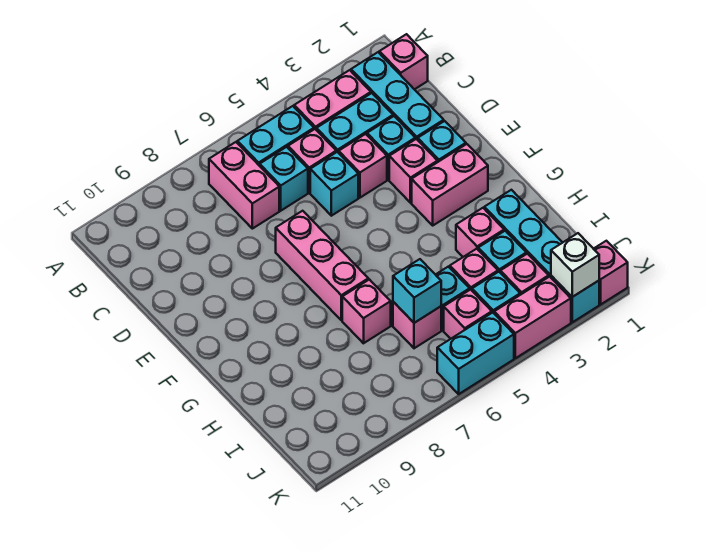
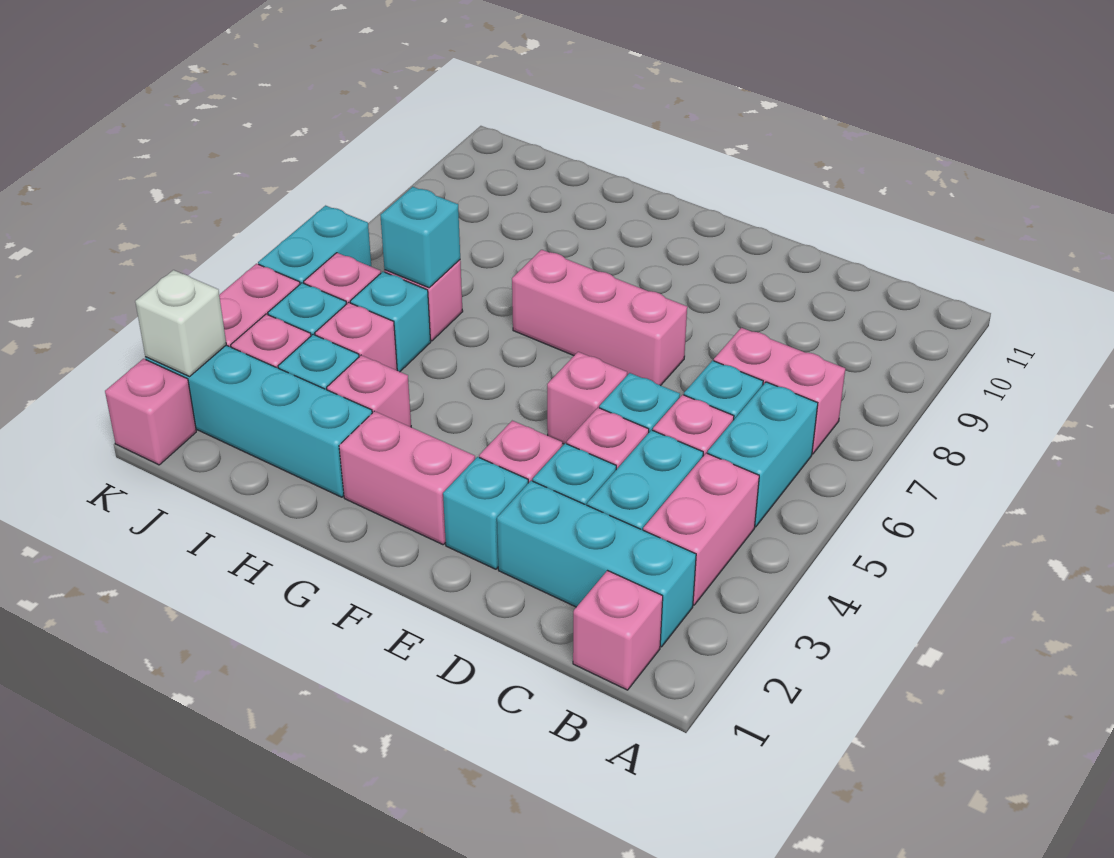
pink brick F2:F3 level 1 -> pink brick F2:G2 level 1
pink brick H7 level 1 -> pink brick E5 level 1

